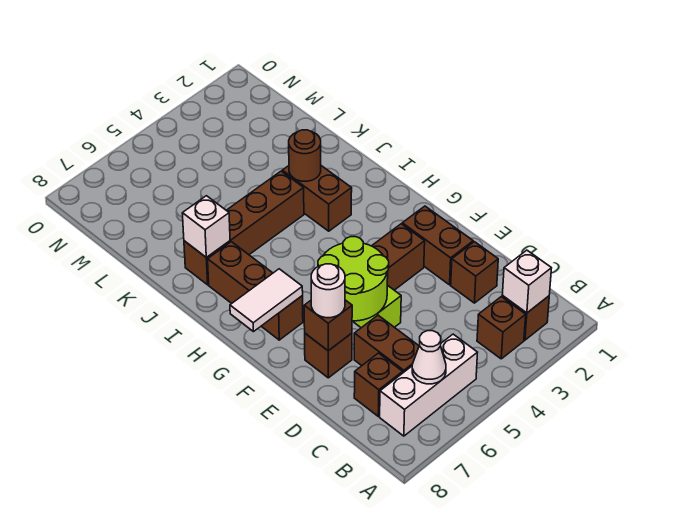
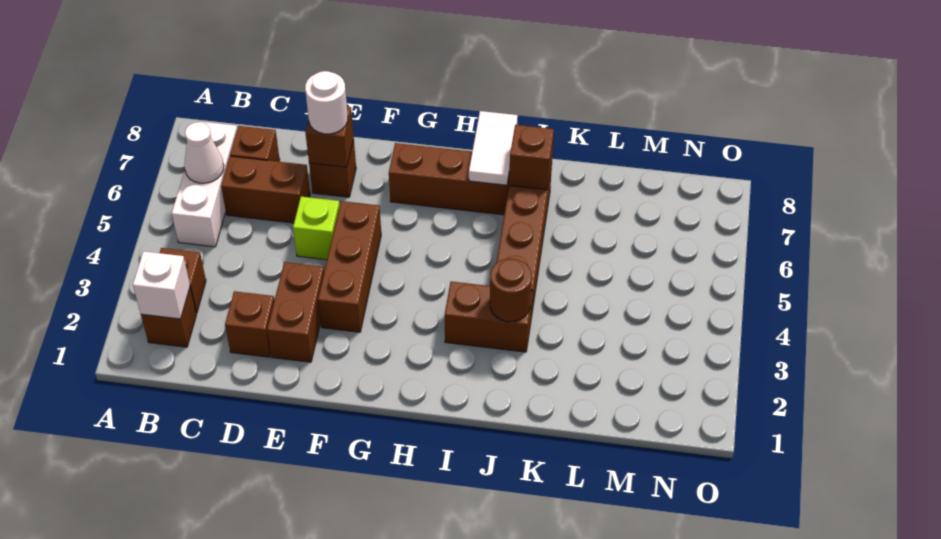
brown brick E2:F2 level 1 -> brown brick E2:E3 level 1
lime round brick E5:F6 level 2 -> none
white tile G7:G8 level 2 -> white tile I7:I8 level 2
white brick J7 level 2 -> brown brick J7 level 2

